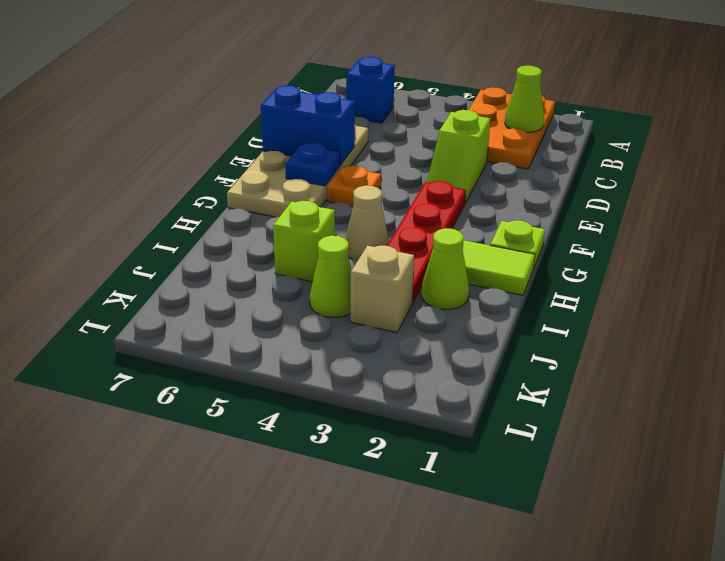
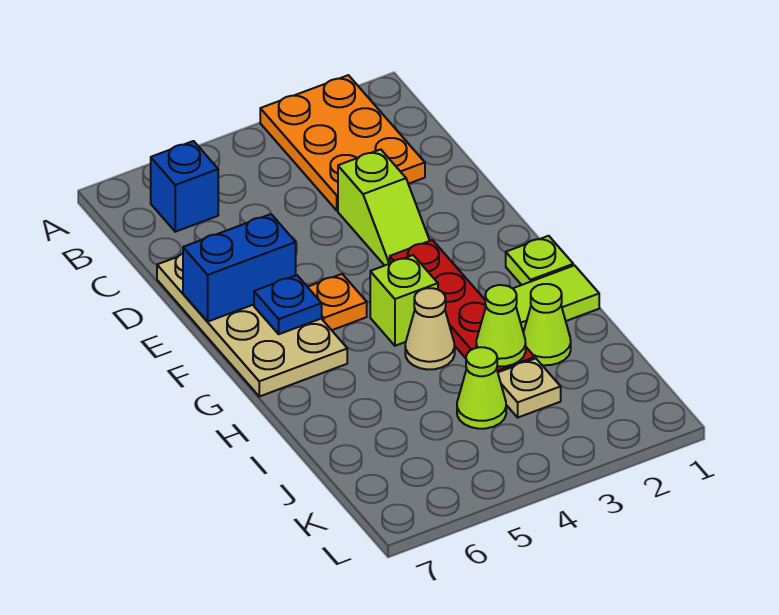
lime cone B2 level 2 -> lime cone I3 level 2
lime brick I5 level 1 -> lime brick G4 level 1
tan brick J3 level 1 -> tan plate J3 level 1

